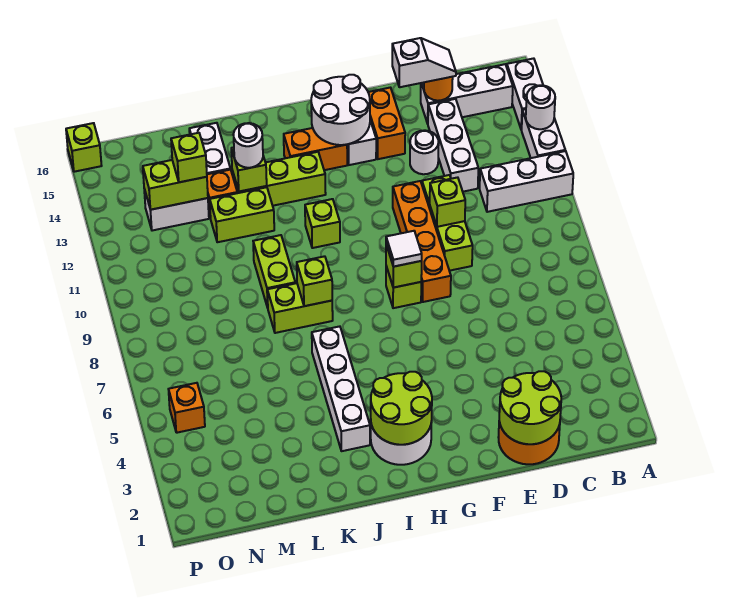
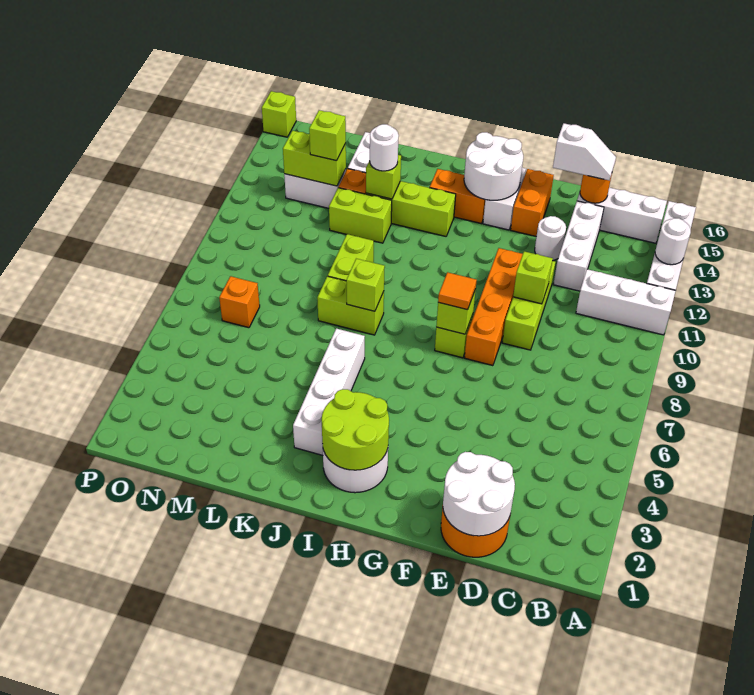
lime round brick D1:E2 level 2 -> white round brick D1:E2 level 2
white tile G8 level 3 -> orange tile G8 level 3
lime brick I11 level 1 -> none
orange brick O5 level 1 -> orange brick N7 level 1

